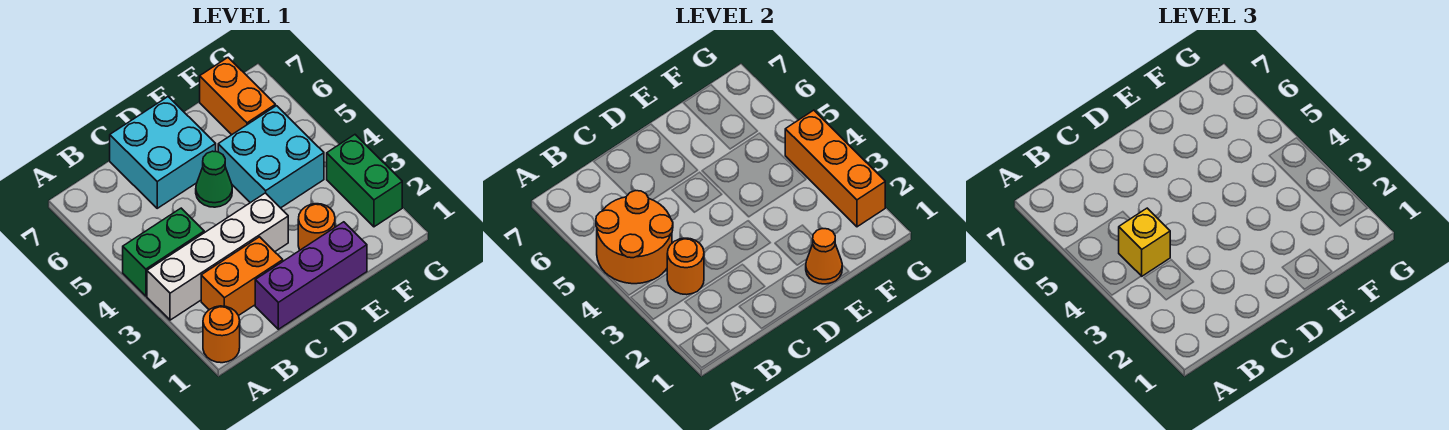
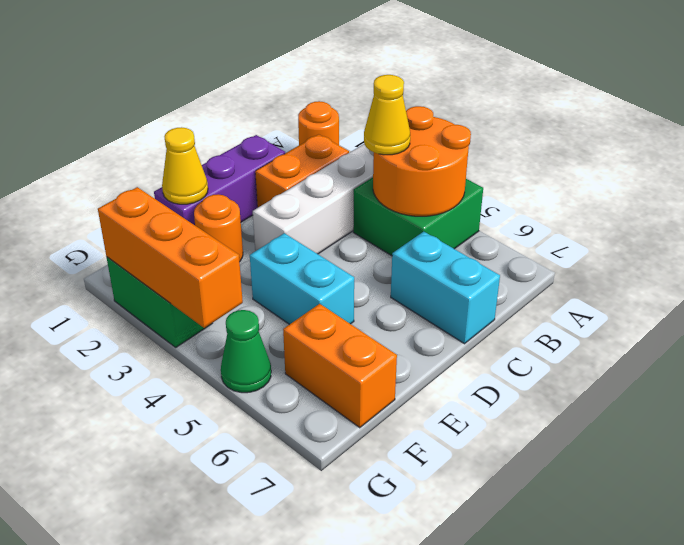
green brick A4:B4 level 1 -> green brick A4:B5 level 1
orange round brick B3 level 2 -> none
yellow brick B4 level 3 -> yellow cone B4 level 3
cyan brick C6:D7 level 1 -> cyan brick C6:C7 level 1
green cone D5 level 1 -> green cone G5 level 1
orange cone E1 level 2 -> yellow cone E1 level 2
cyan brick E4:F5 level 1 -> cyan brick E4:E5 level 1

